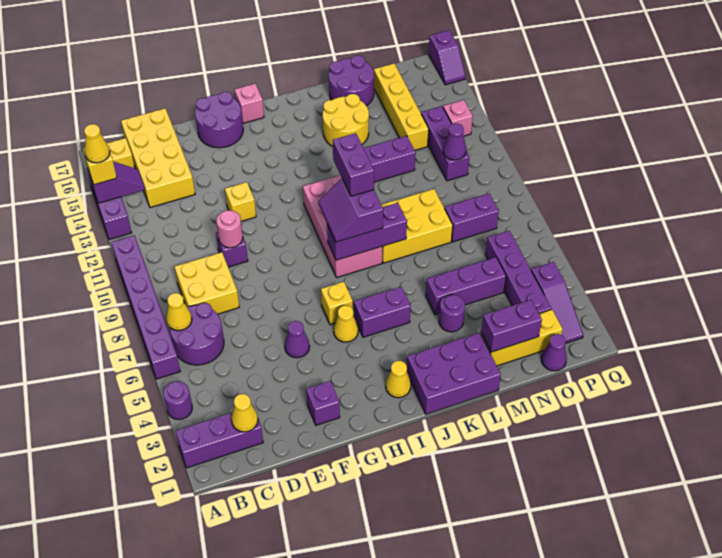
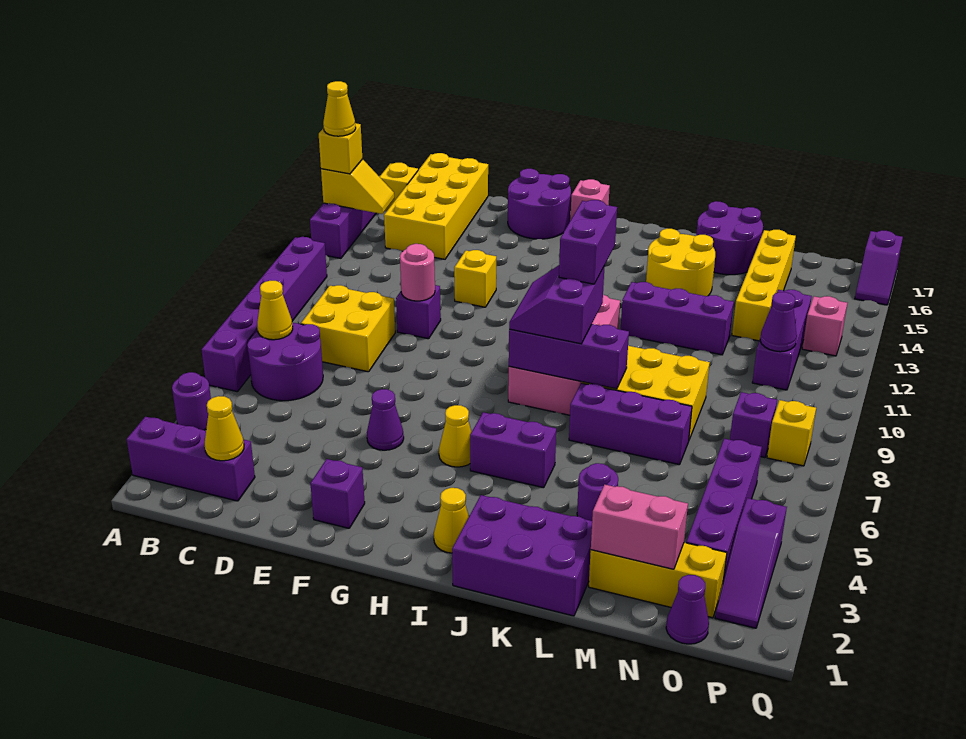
purple slope A14:B14 level 2 top A -> yellow slope A14:B14 level 2 top A
yellow brick H6 level 1 -> yellow brick P8 level 1
purple brick L5:N5 level 1 -> purple brick K7:M7 level 1
purple brick M2:N2 level 2 -> pink brick M2:N2 level 2
purple brick N8:O8 level 1 -> purple brick O8 level 1

